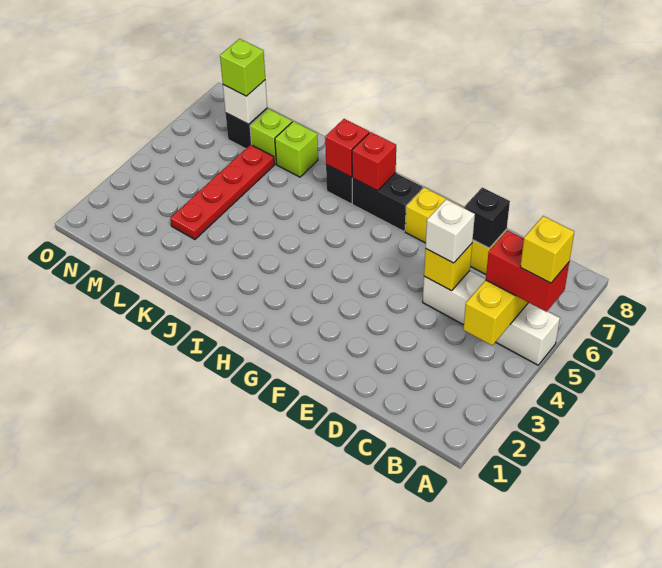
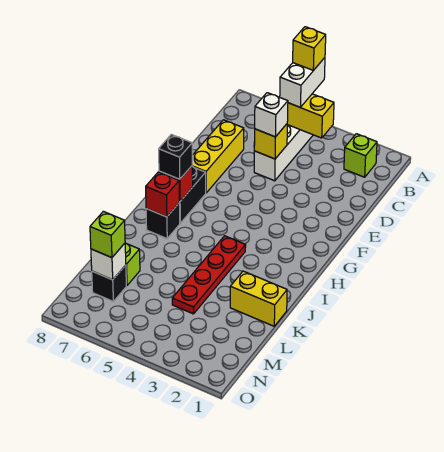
red brick A5:B5 level 3 -> white brick A5:B5 level 3
black brick D7 level 2 -> black brick H7 level 3
none -> yellow brick K1:K2 level 1
lime brick K7 level 1 -> lime brick B2 level 1
red plate L3:L6 level 1 -> red plate I4:L4 level 1

